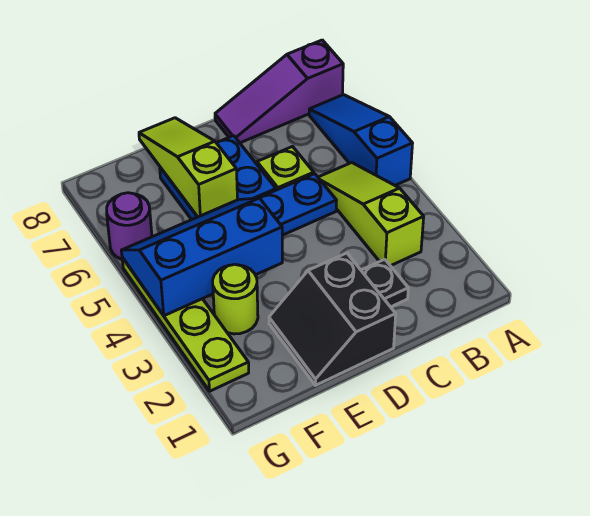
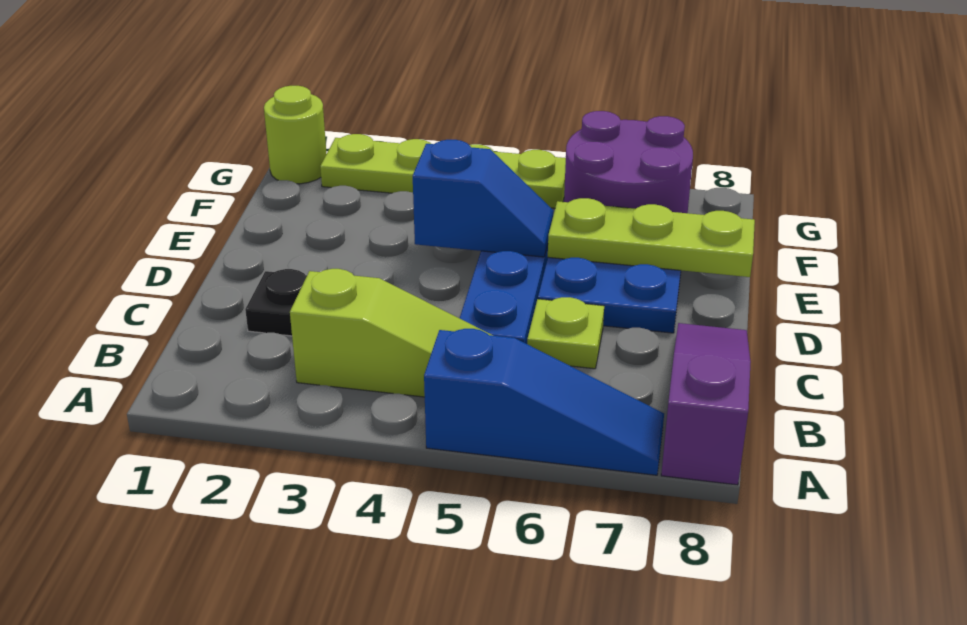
black slope D1:E2 level 1 top D -> none
blue slope E4:G5 level 2 top 4 -> blue slope E4:E5 level 2 top 4
lime slope E6:E8 level 2 top 6 -> lime plate E6:E8 level 2
lime round brick F3 level 1 -> lime round brick G1 level 1
purple round brick G6 level 1 -> purple round brick F6:G7 level 1

